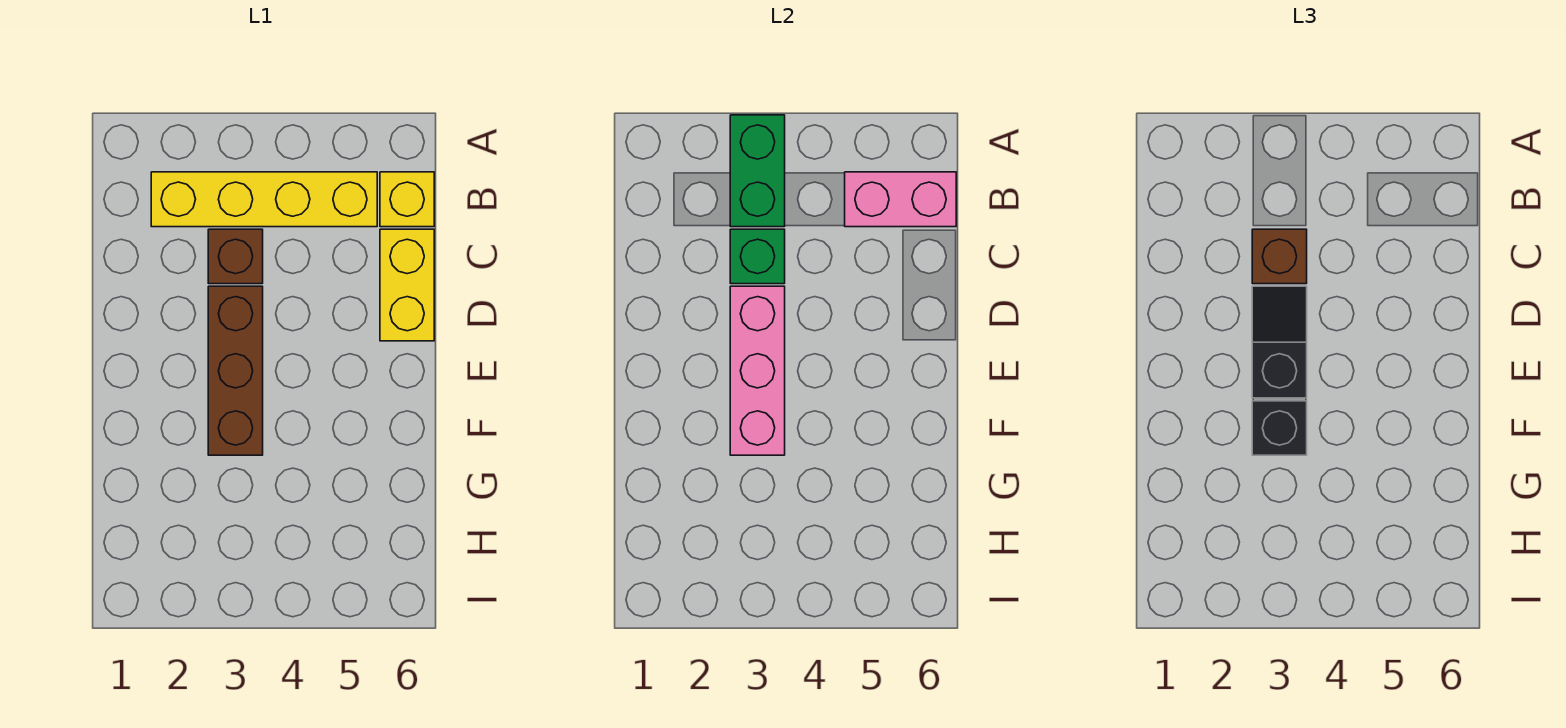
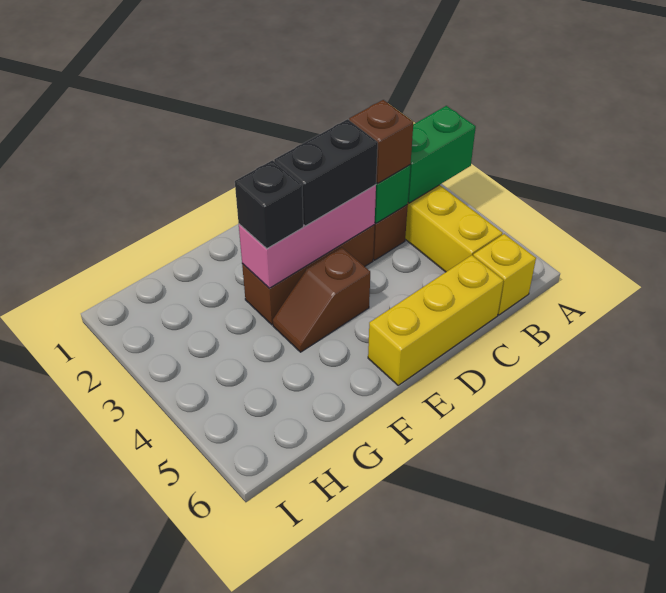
pink brick B5:B6 level 2 -> none
yellow brick C6:D6 level 1 -> yellow brick C6:E6 level 1
black slope D3:E3 level 3 top E -> black brick D3:E3 level 3
none -> brown slope E4:F4 level 1 top E

